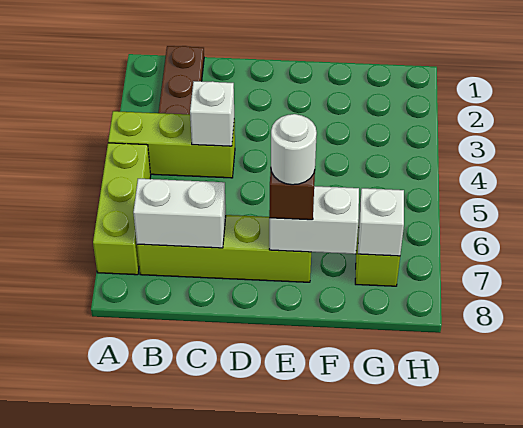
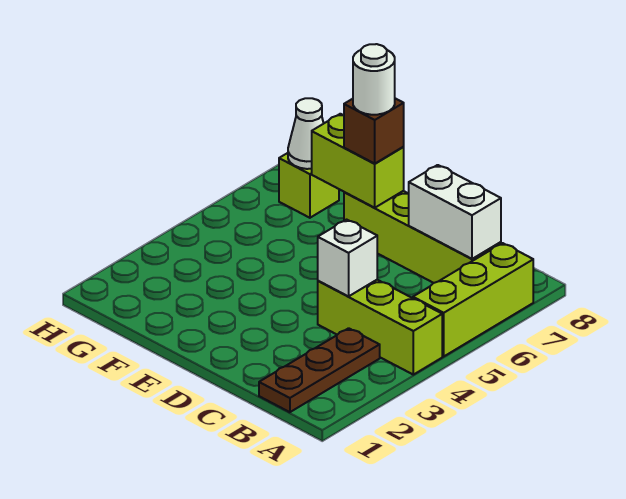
white brick E7:F7 level 2 -> lime brick E7:F7 level 2
white brick G7 level 2 -> white cone G7 level 2

